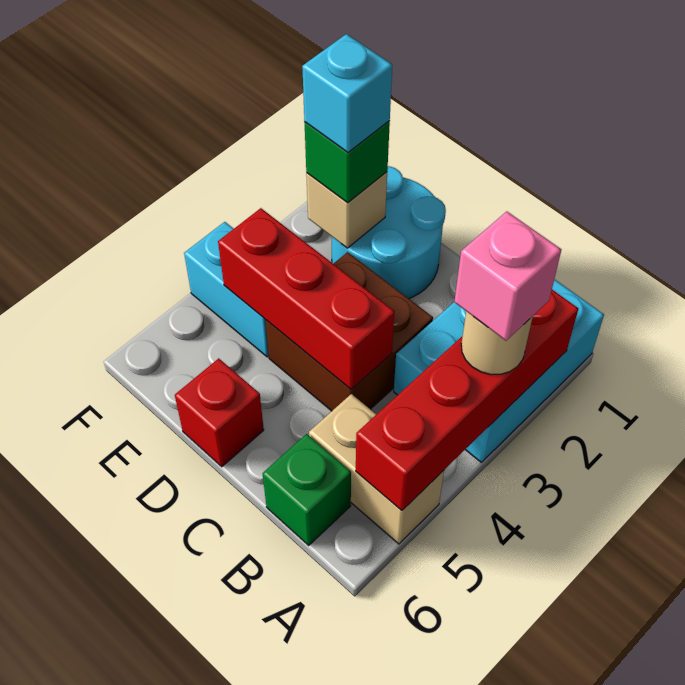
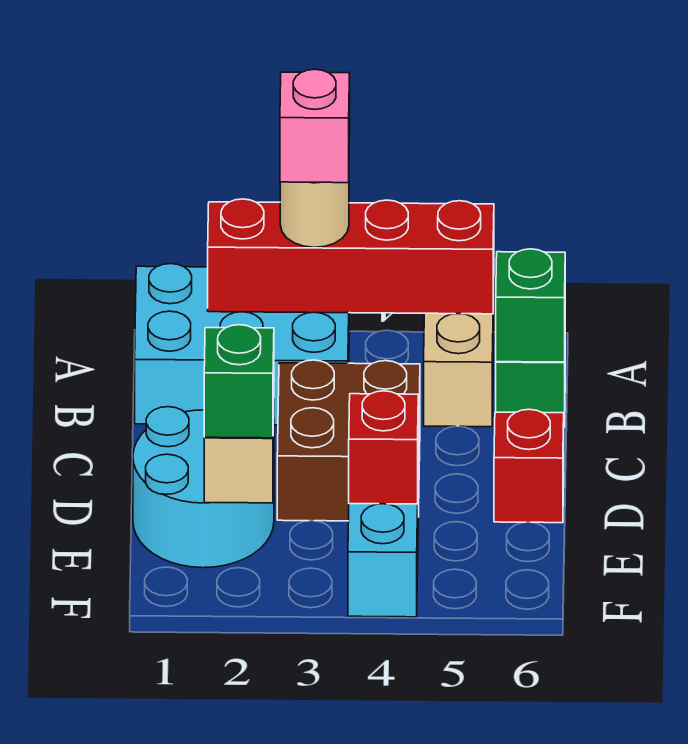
none -> green brick B6 level 2
red brick C4:E4 level 2 -> red brick E4 level 2
cyan brick E2 level 4 -> none

